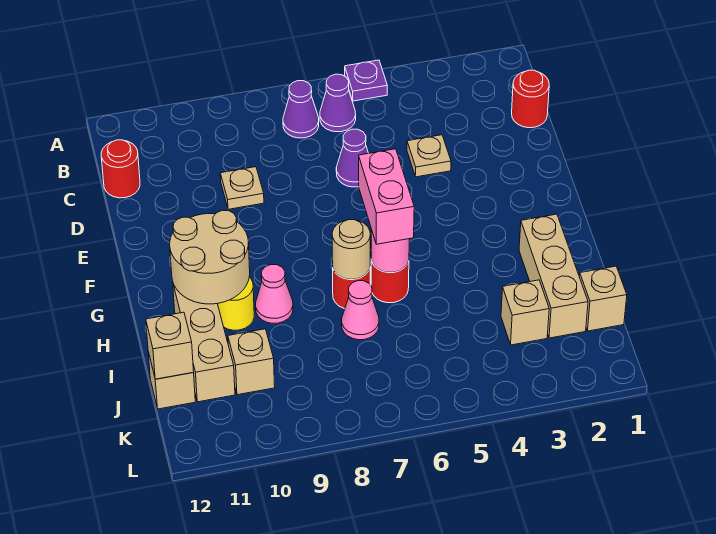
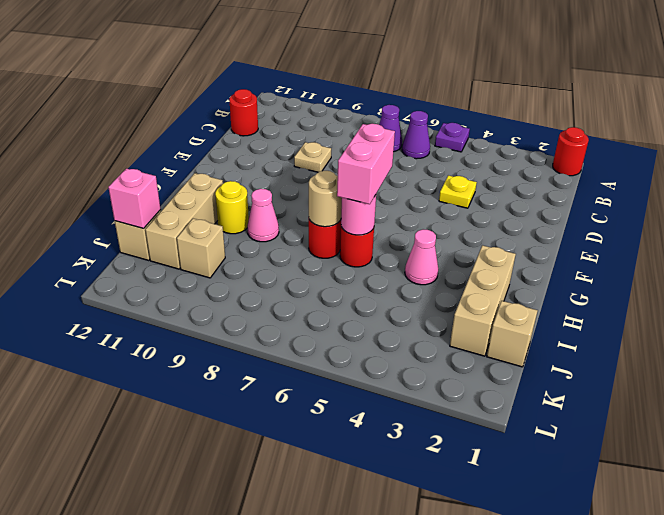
red round brick C1 level 1 -> red round brick A1 level 1
tan plate D4 level 1 -> yellow plate D4 level 1
purple cone D6 level 1 -> none
tan round brick G10:H11 level 2 -> none
pink cone I7 level 1 -> pink cone H4 level 1
tan brick J3 level 1 -> none
tan brick J12 level 2 -> pink brick J12 level 2

